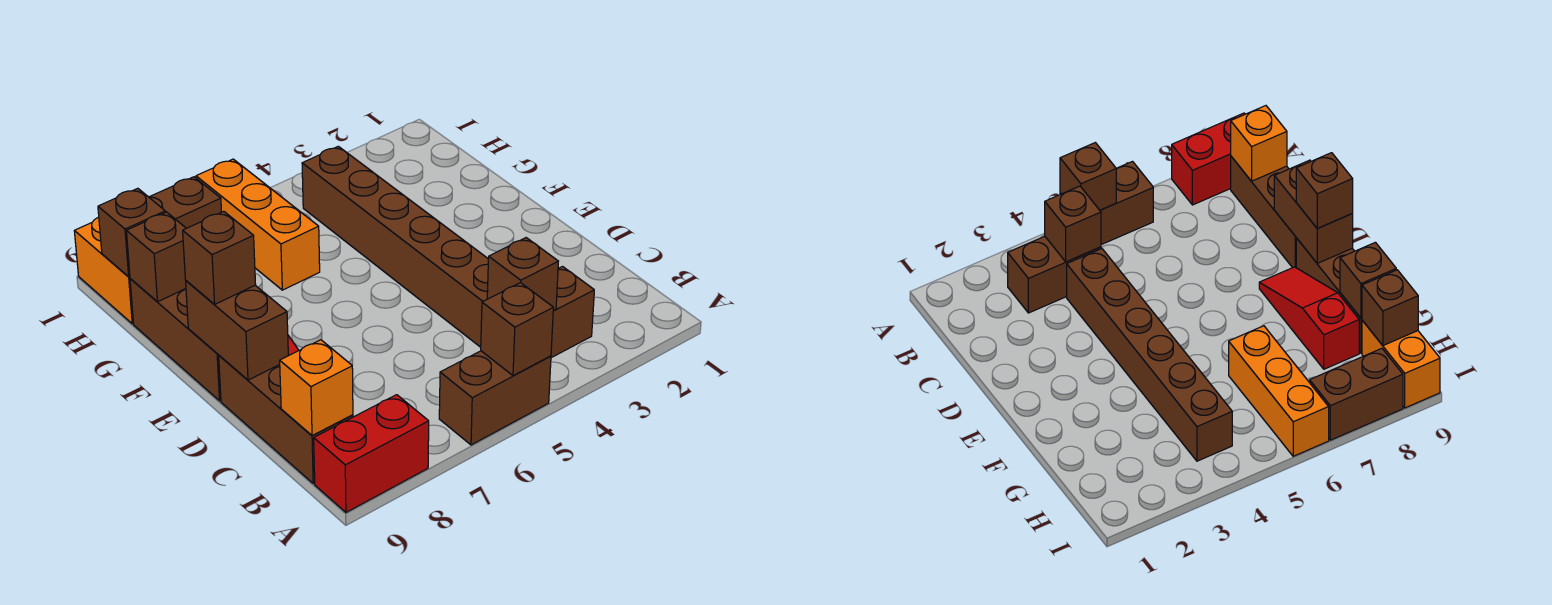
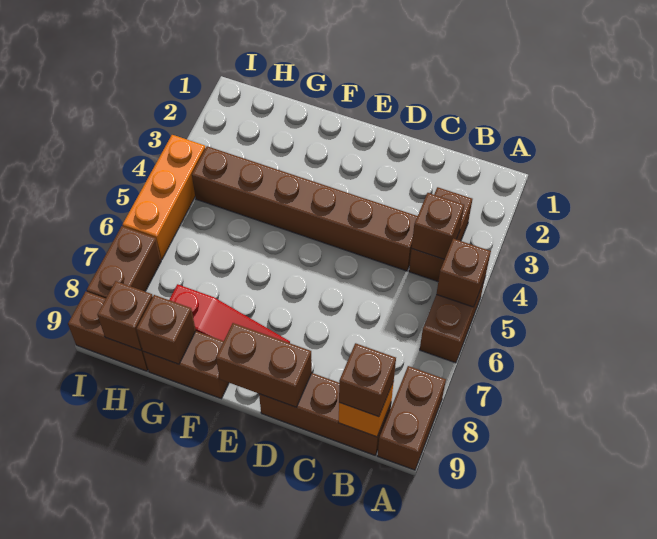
red brick A8:A9 level 1 -> brown brick A8:A9 level 1
brown brick E9:G9 level 1 -> brown brick F9:G9 level 1
brown brick E9 level 3 -> brown brick B9 level 3
orange brick G6:I6 level 1 -> orange brick I4:I6 level 1
orange brick H9:I9 level 1 -> brown brick H9:I9 level 1

